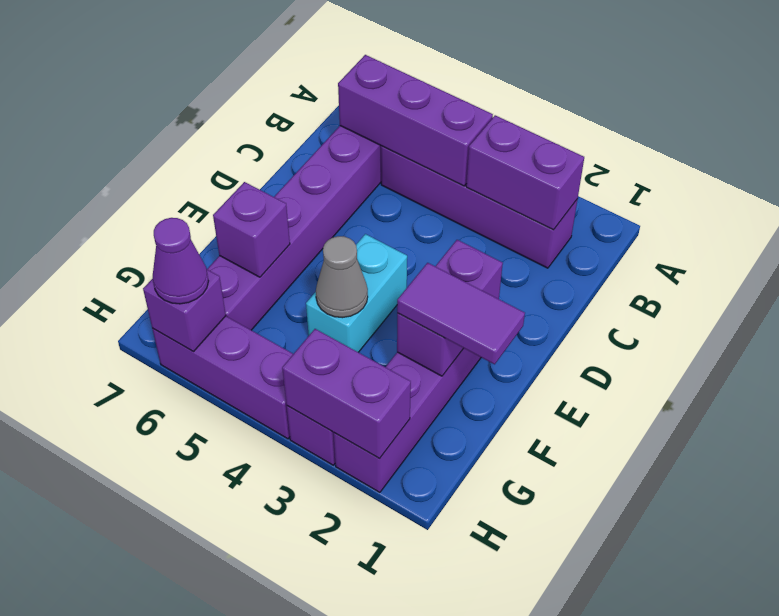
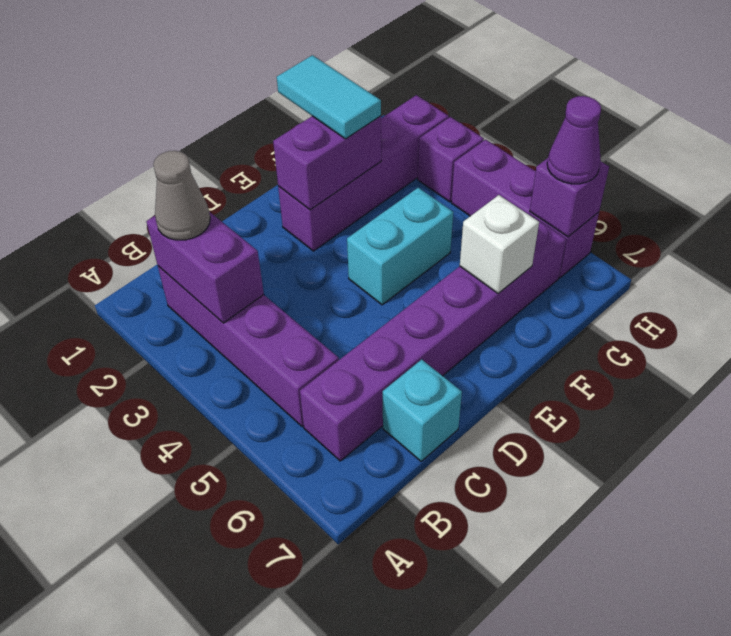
purple brick B4:B6 level 2 -> none
none -> cyan brick C7 level 1
purple tile F1:F2 level 3 -> cyan tile F1:F2 level 3
grey cone F4 level 2 -> grey cone B2 level 3
purple brick F6 level 2 -> white brick F6 level 2
purple brick H2:H3 level 2 -> none

